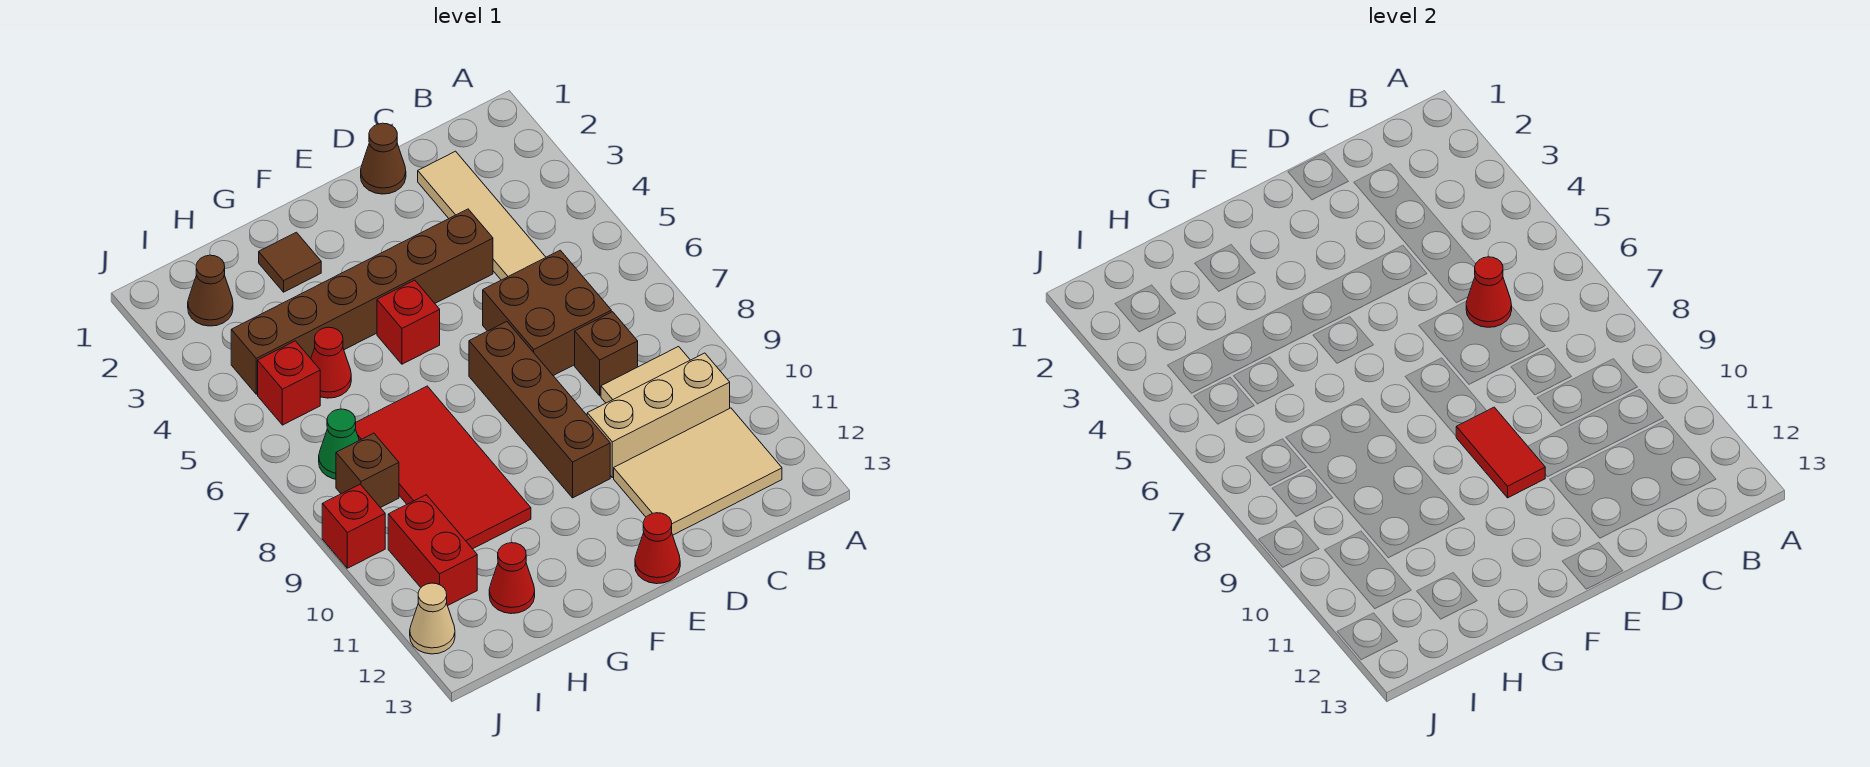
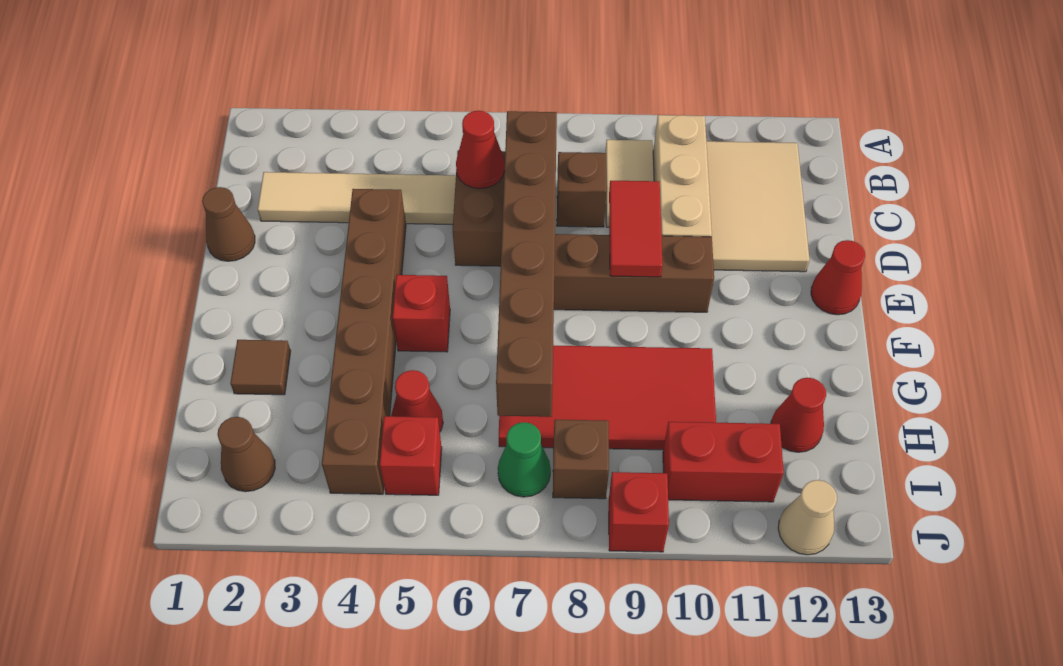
none -> brown brick C7:H7 level 2
red tile E9:E10 level 2 -> red tile D9:E9 level 2

